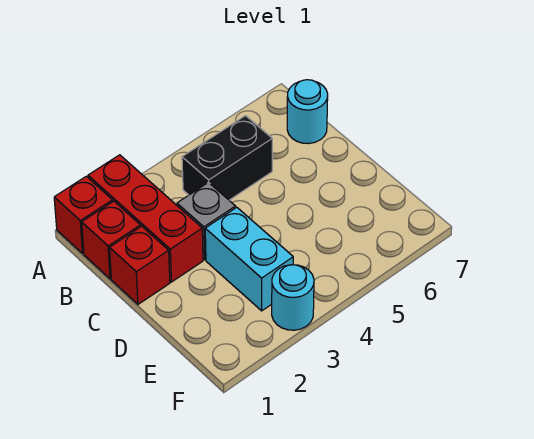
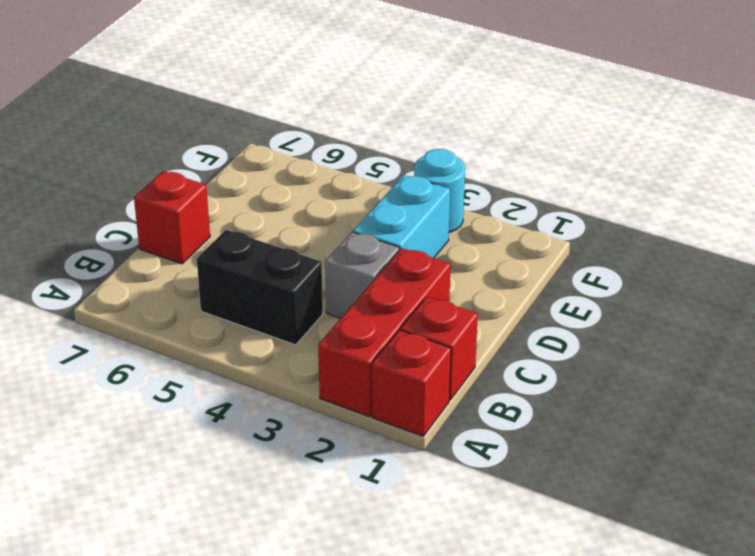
cyan round brick B7 level 1 -> none
red brick C1 level 1 -> red brick C7 level 1

